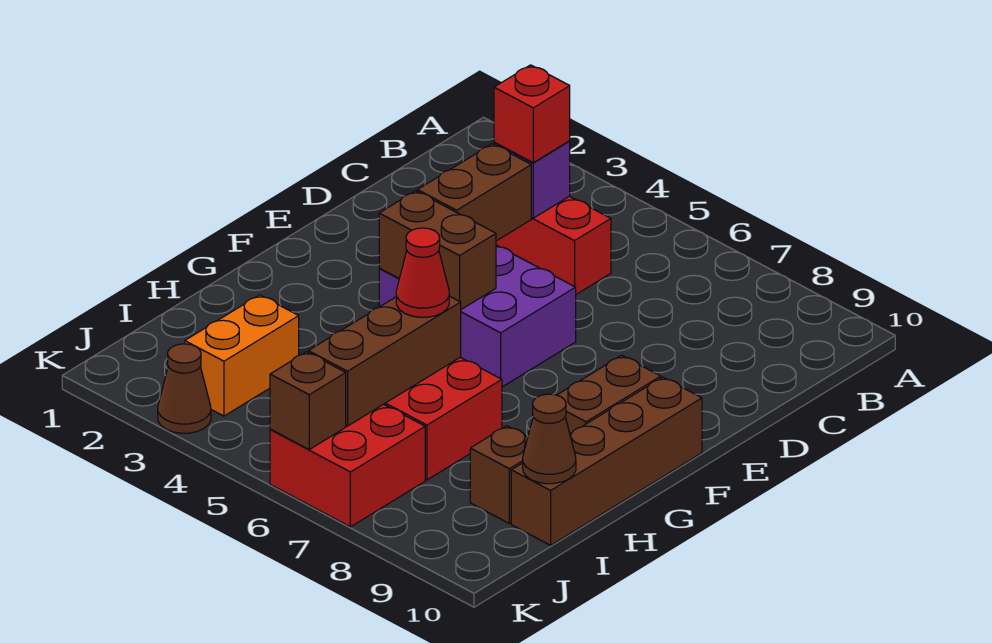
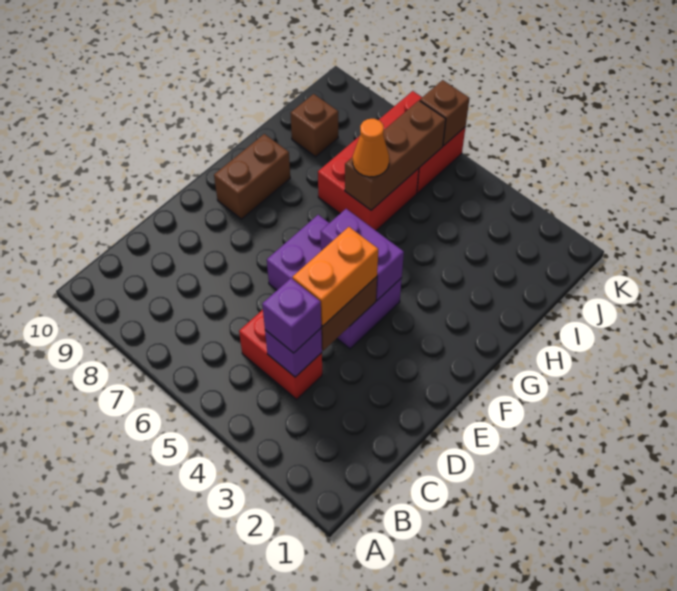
red brick C4 level 3 -> purple brick C4 level 3
brown brick F4:F5 level 2 -> purple brick F4:F5 level 2
brown brick F10:I10 level 1 -> none
red cone H6 level 3 -> orange cone H6 level 3
orange brick I3:J3 level 1 -> orange brick D4:E4 level 3
brown cone I10 level 2 -> none
brown cone K3 level 1 -> none

